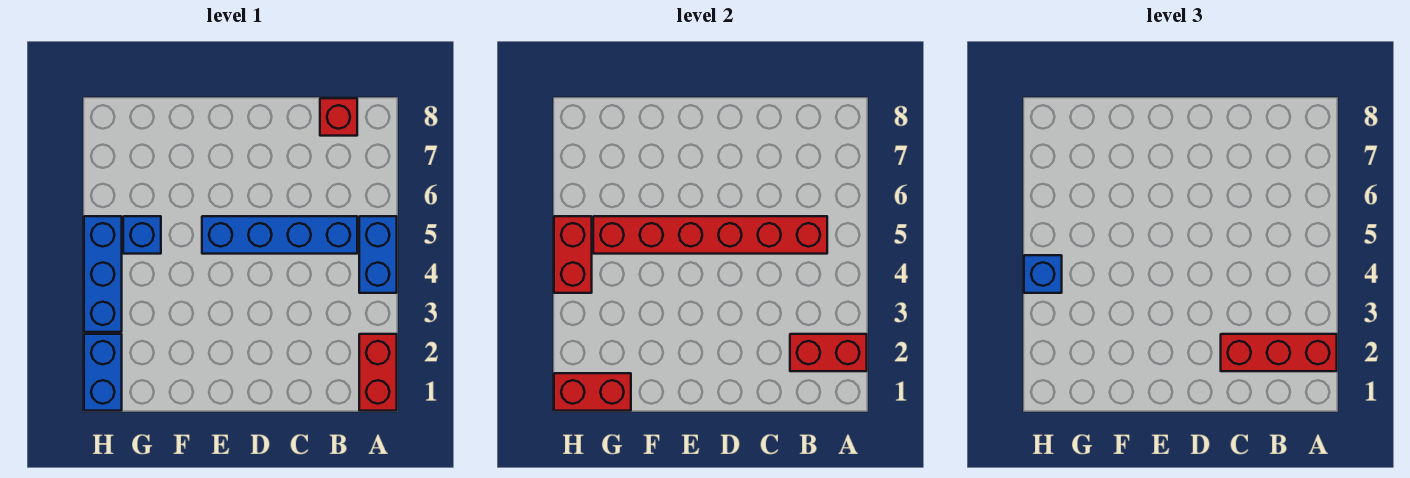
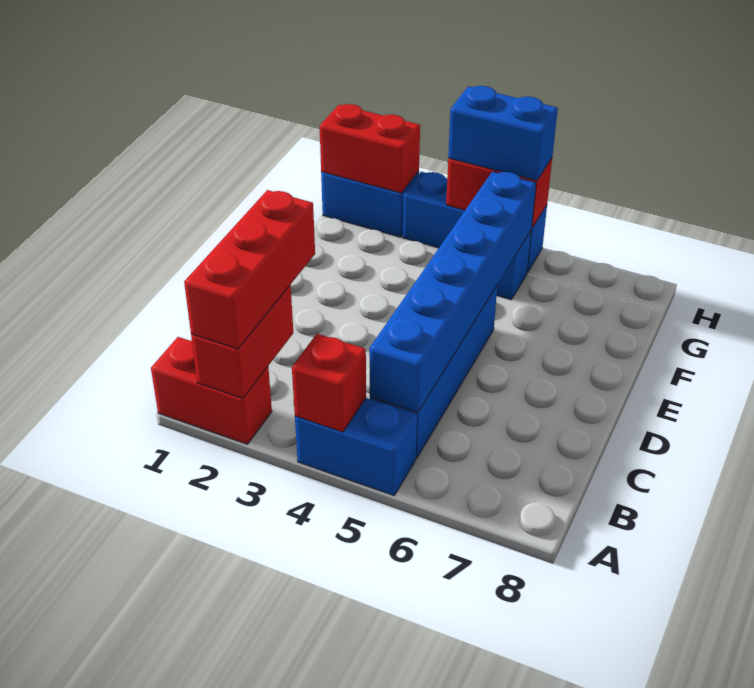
red brick B5:G5 level 2 -> blue brick B5:G5 level 2
red brick B8 level 1 -> red brick A4 level 2
red brick G1:H1 level 2 -> red brick H1:H2 level 2
blue brick H4 level 3 -> blue brick H4:H5 level 3

